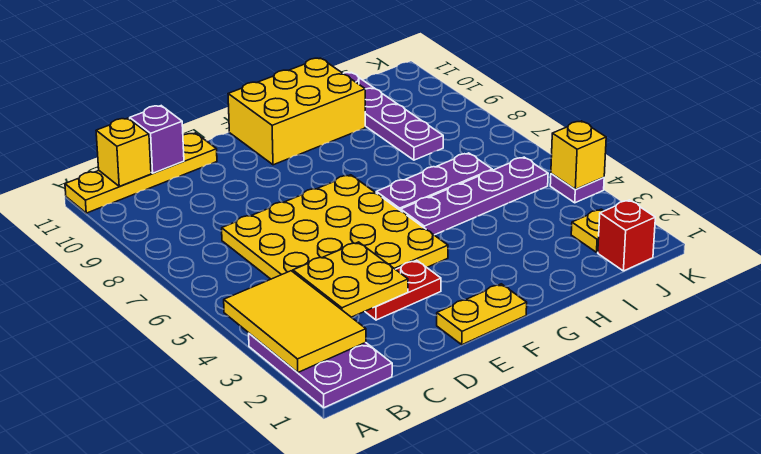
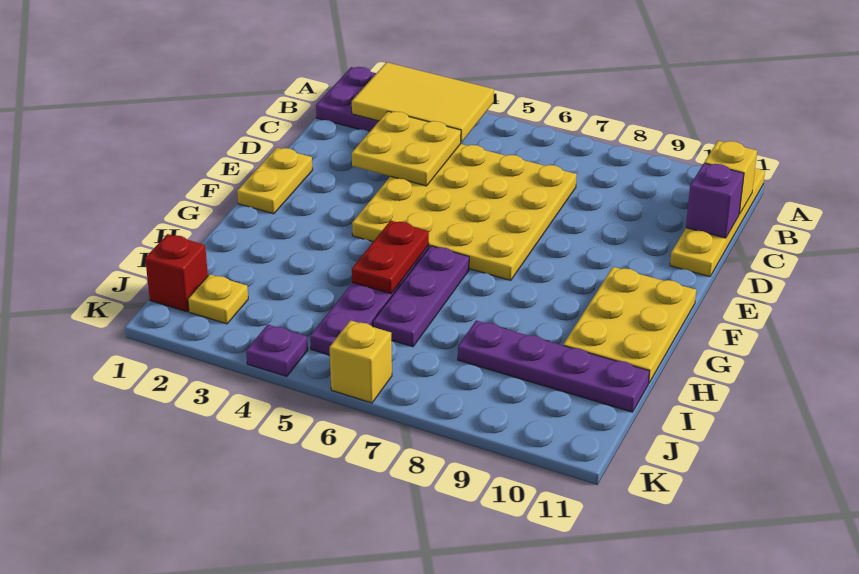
red plate D3:E3 level 1 -> red plate G5:H5 level 2
yellow brick F10:H11 level 1 -> yellow plate F10:H11 level 1
yellow brick K4 level 2 -> yellow brick K6 level 1

